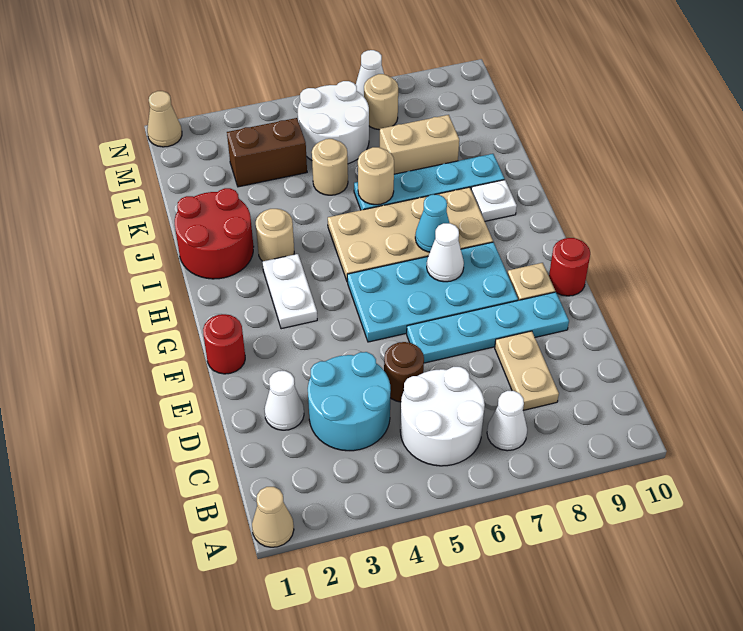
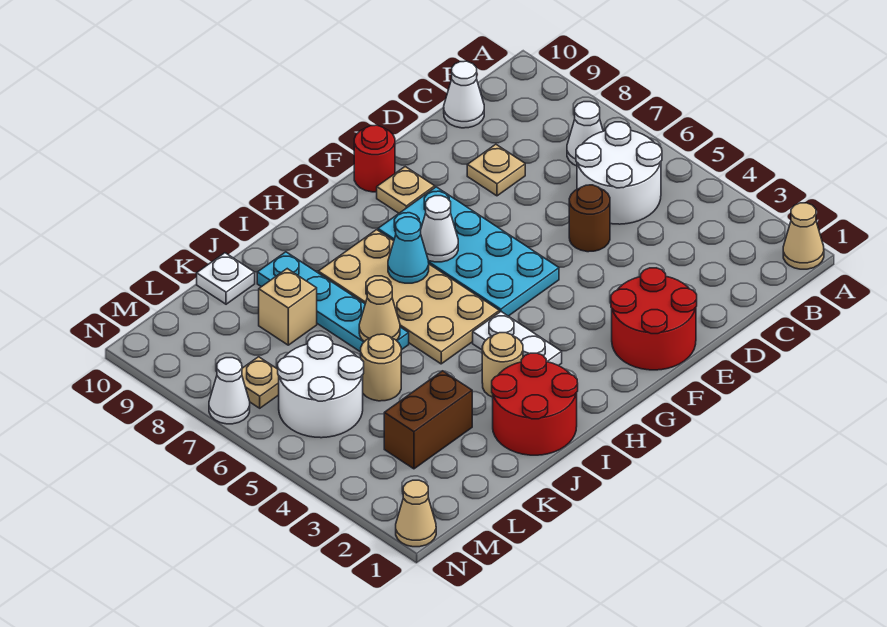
cyan round brick C3:D4 level 1 -> none
tan plate C8:D8 level 1 -> tan plate D8 level 1
white cone D2 level 1 -> white cone C10 level 1
cyan plate E6:E9 level 1 -> none
red round brick F1 level 1 -> red round brick E1:F2 level 1
white plate G3:H3 level 1 -> white plate H3:H4 level 1
white plate I9 level 1 -> white plate K10 level 1
tan round brick J6 level 2 -> tan cone J6 level 2
tan brick K7:K8 level 1 -> tan brick K8 level 1
brown brick L3:L4 level 1 -> brown brick K3:L3 level 1
tan round brick M7 level 1 -> tan plate M7 level 1

